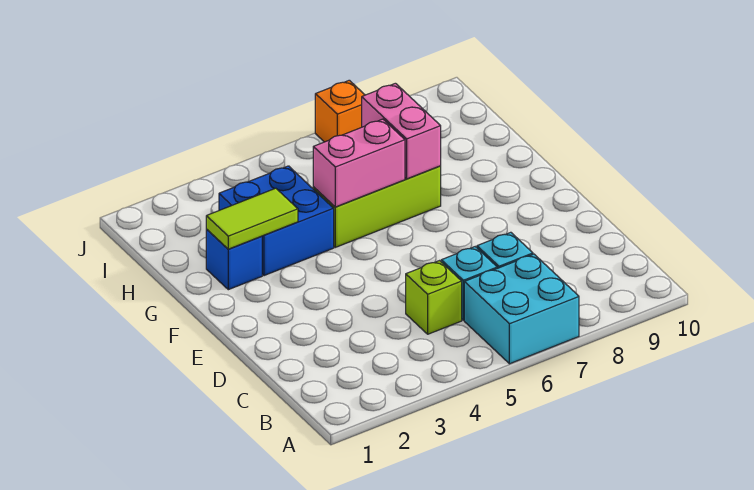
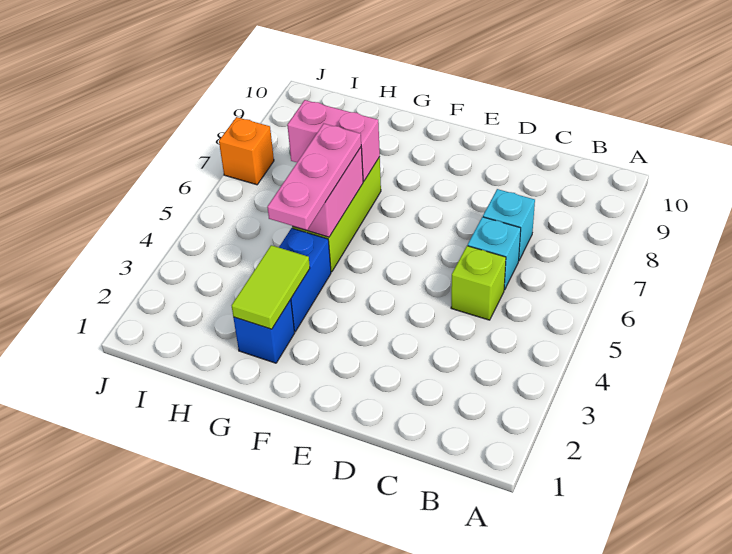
cyan brick A6:B7 level 1 -> none
blue brick G3:H4 level 1 -> blue brick G3:G4 level 1
none -> pink plate G4:G6 level 3

